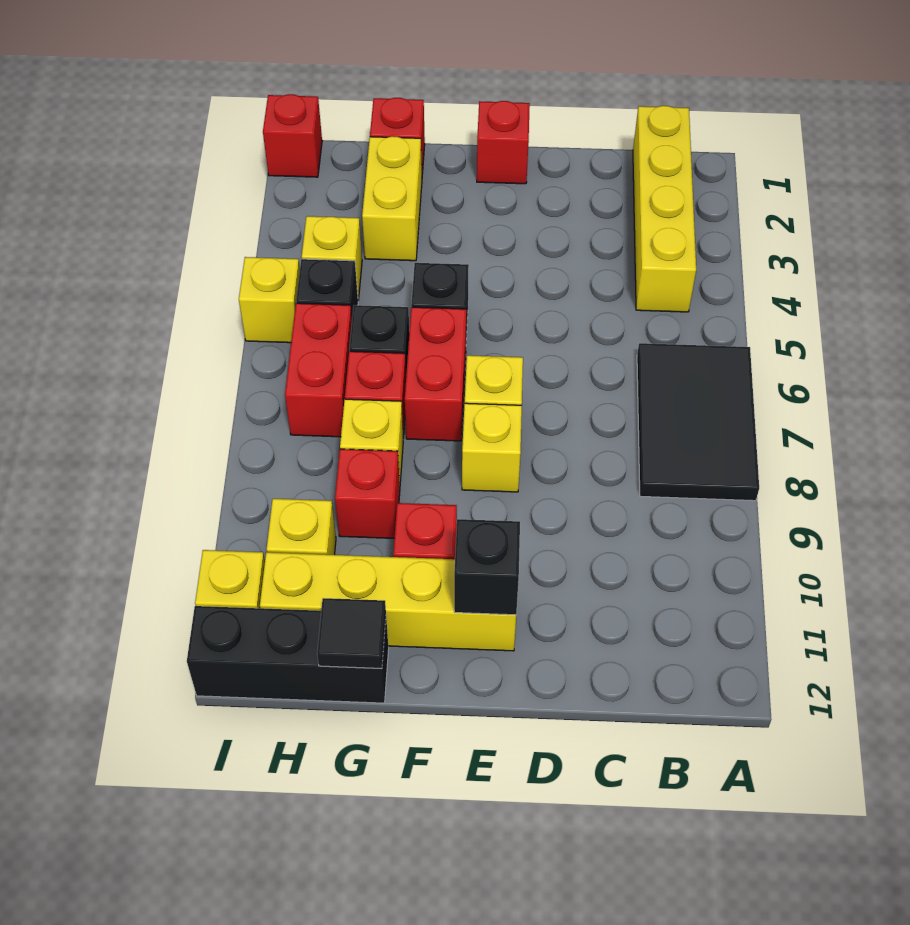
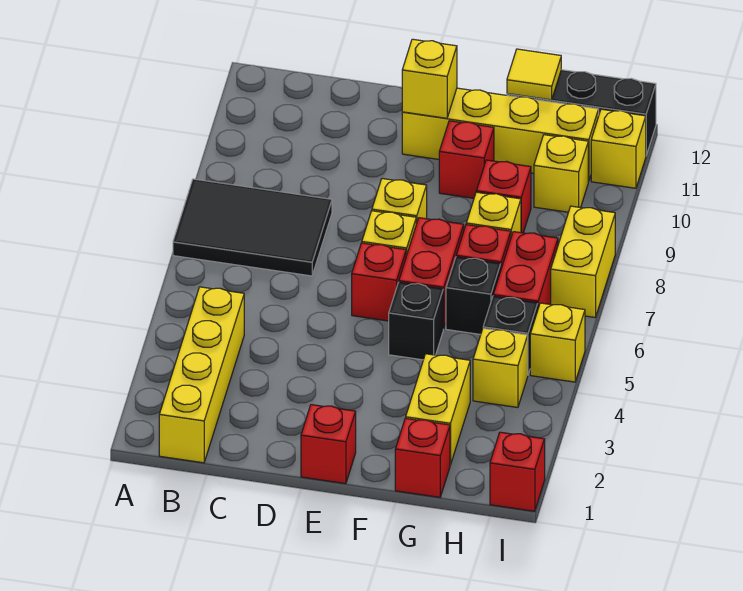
black tile A6:B8 level 1 -> black tile A7:C8 level 1
none -> red brick E6 level 1
black brick E11 level 2 -> yellow brick E11 level 2
black tile G12 level 2 -> yellow tile G12 level 2
none -> yellow brick I7:I8 level 1

